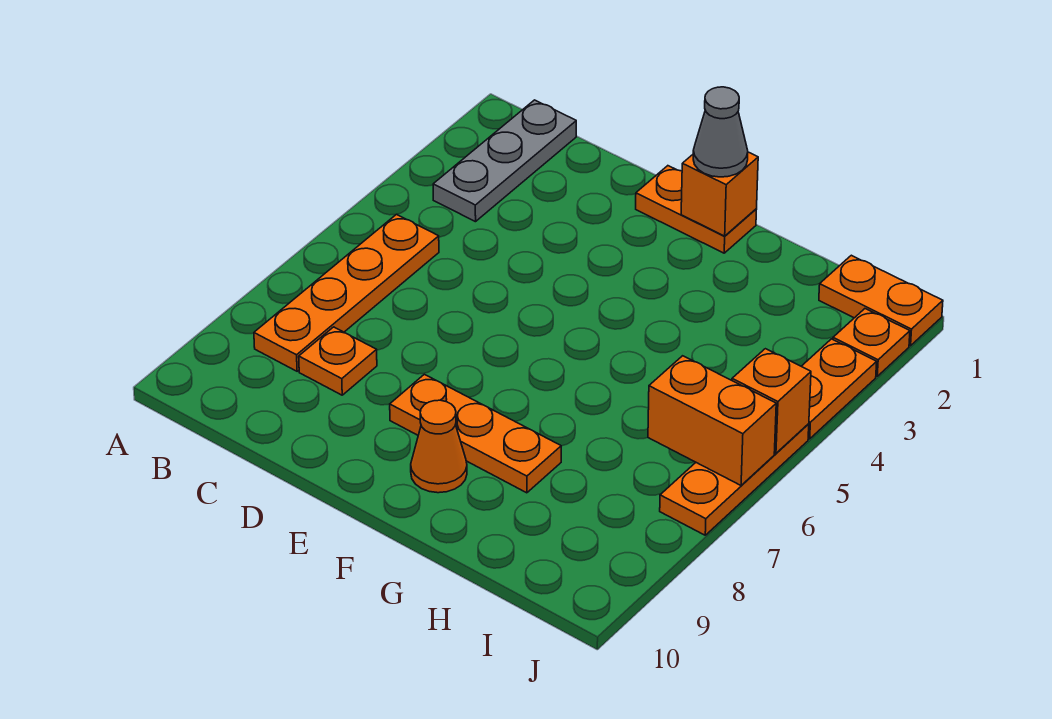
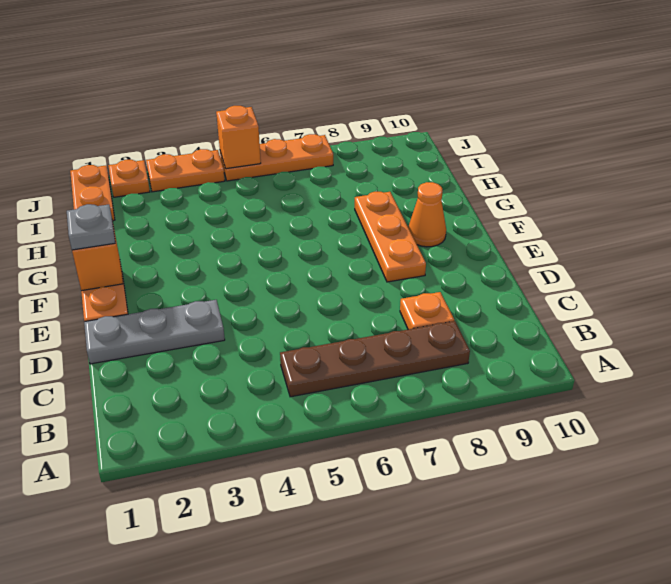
grey plate B1:B3 level 1 -> grey plate D1:D3 level 1
orange plate B5:B8 level 1 -> brown plate B5:B8 level 1
grey cone F1 level 3 -> grey plate F1 level 3
orange brick I6:J6 level 2 -> none

